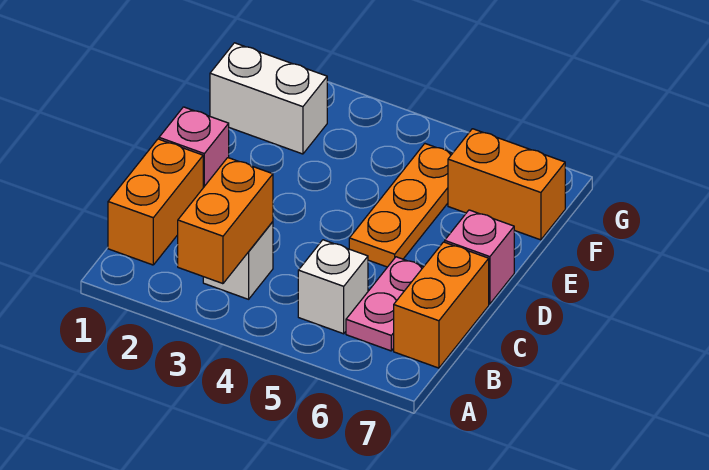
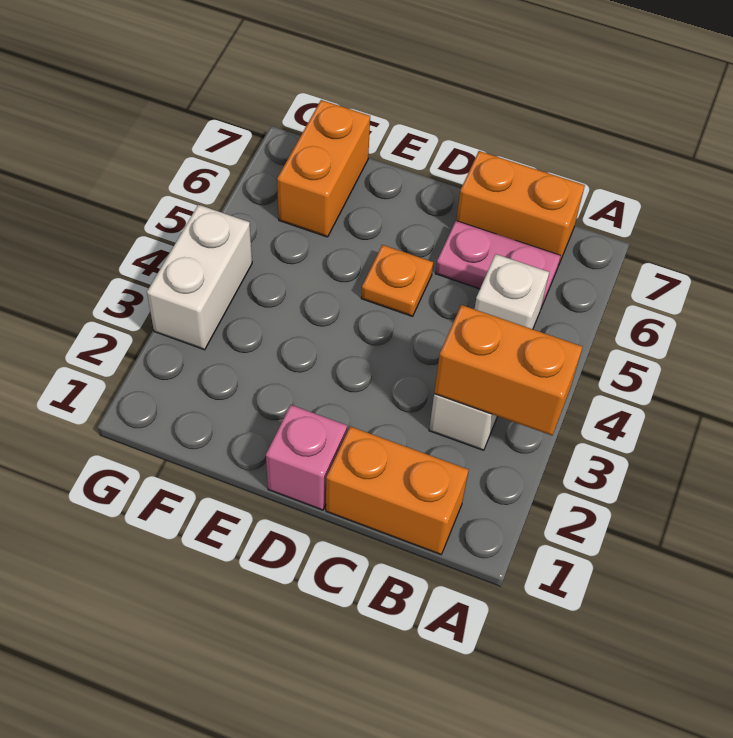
orange plate D5:F5 level 1 -> orange plate D5 level 1
pink brick D7 level 1 -> none
white brick F1:F2 level 1 -> white brick G3:G4 level 1

